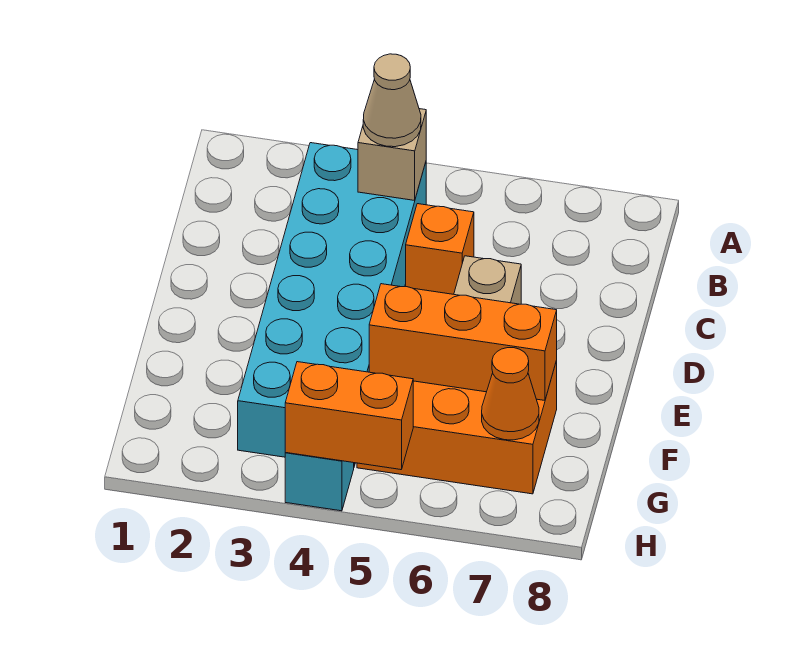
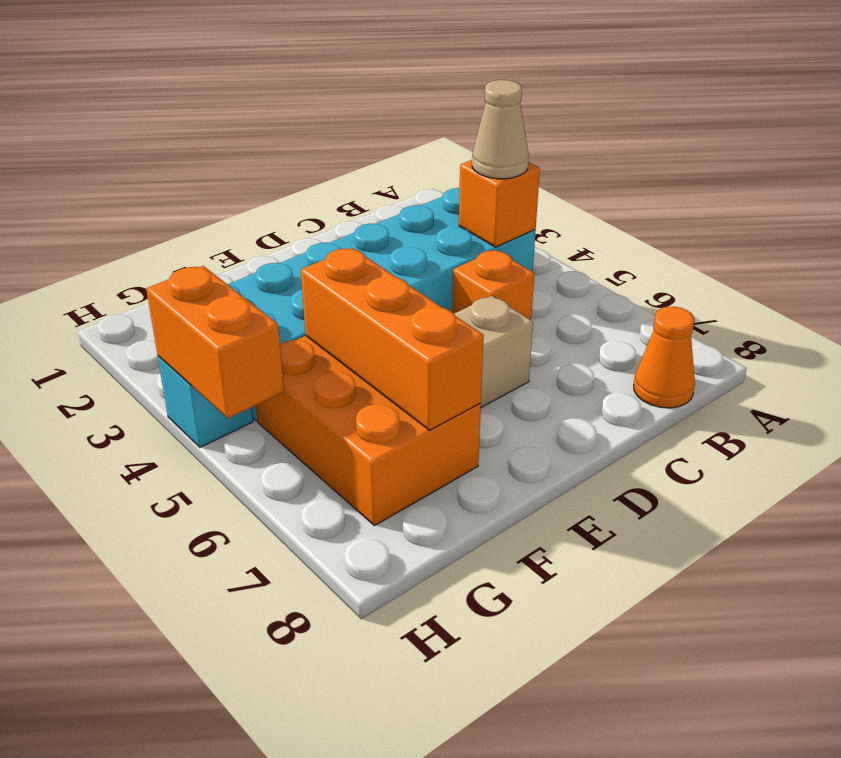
tan brick B4 level 2 -> orange brick B4 level 2
orange cone G7 level 2 -> orange cone B8 level 1

